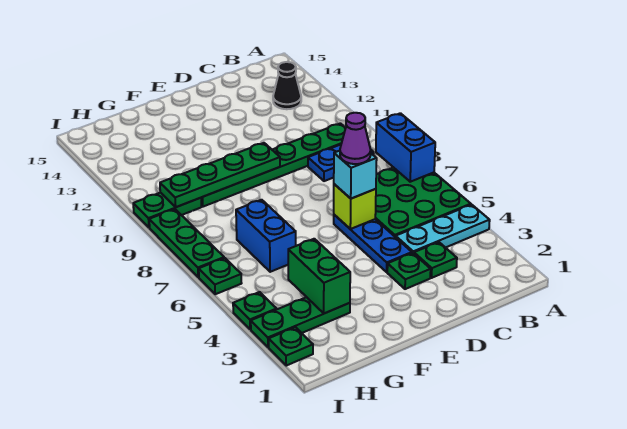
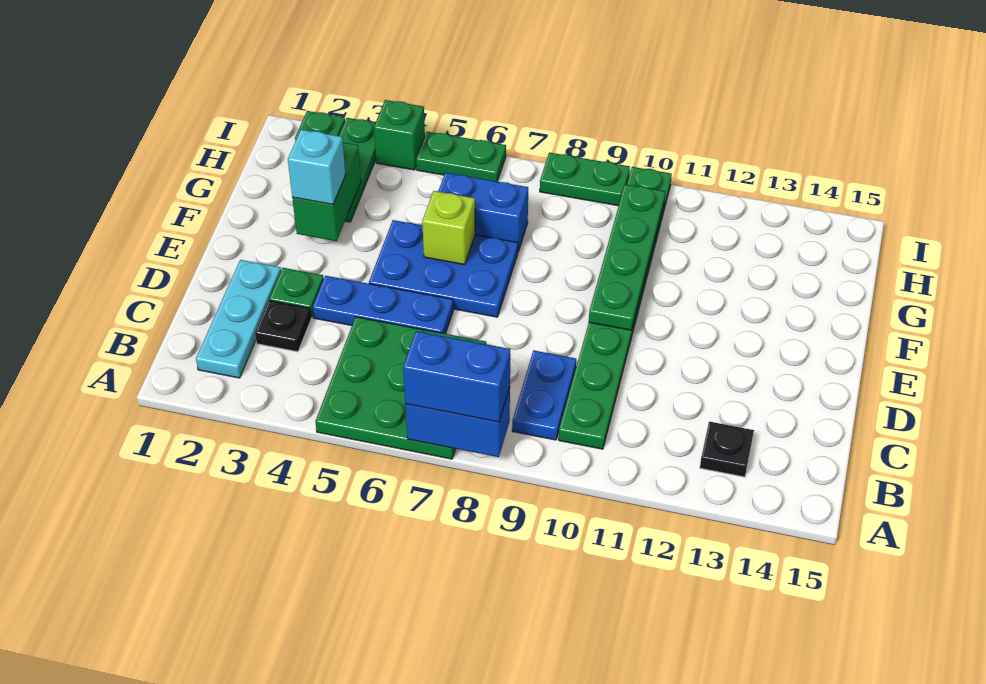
cyan plate A4:C4 level 1 -> cyan plate B2:D2 level 1
none -> blue brick A7:A8 level 3
black cone B13 level 1 -> black plate B13 level 1
green plate C3 level 1 -> black plate C3 level 1
lime brick D6 level 2 -> lime brick F6 level 2
cyan brick D6 level 3 -> cyan brick F3 level 3
purple cone D6 level 4 -> none
none -> blue plate E5:F7 level 1
green brick G3:G4 level 2 -> green brick F3:G3 level 2
green plate I4 level 1 -> green brick I4 level 1
green plate I6 level 1 -> green plate I5:I6 level 1
green plate I7:I9 level 1 -> green plate I8:I9 level 1

